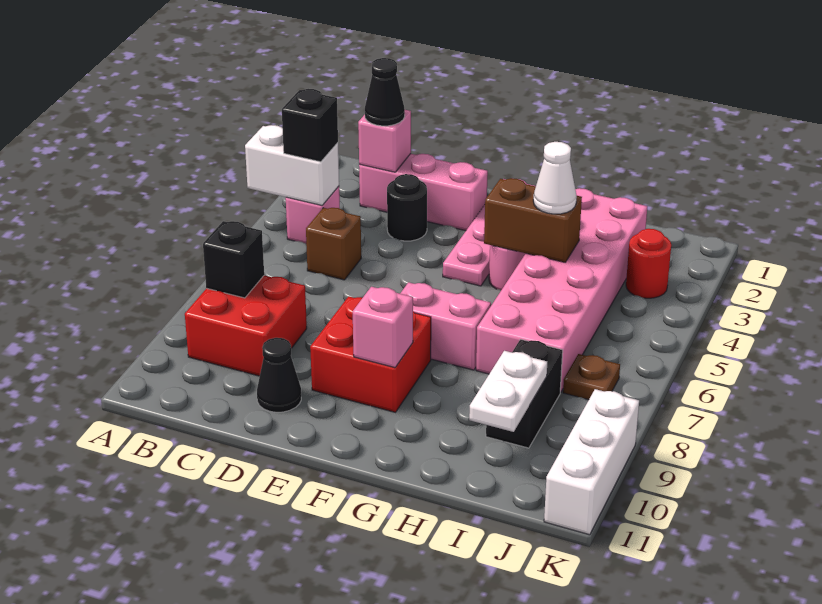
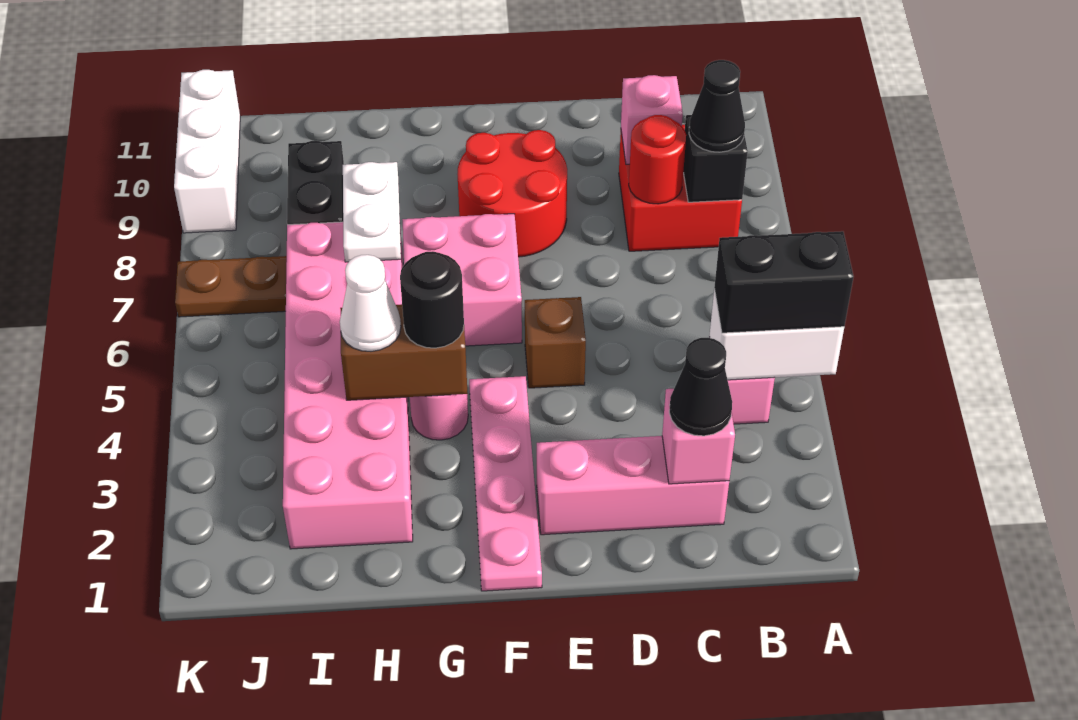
black brick B4 level 3 -> black brick A4:B4 level 3
brown brick C5 level 1 -> brown brick E5 level 1
black round brick D3 level 1 -> black round brick G4 level 3
black cone D10 level 1 -> black cone B8 level 3
red brick E8:F9 level 1 -> red round brick E8:F9 level 1
pink brick F7:G7 level 1 -> pink brick F6:G7 level 1
pink brick F9 level 2 -> pink brick C9 level 2
white plate I9:I10 level 2 -> white plate H7:H8 level 2
red round brick J3 level 1 -> red round brick C8 level 2
brown plate J7 level 1 -> brown plate J7:K7 level 1

